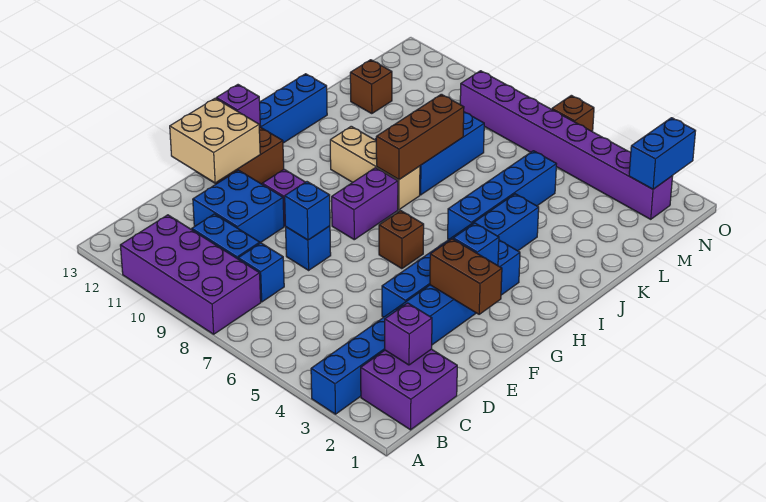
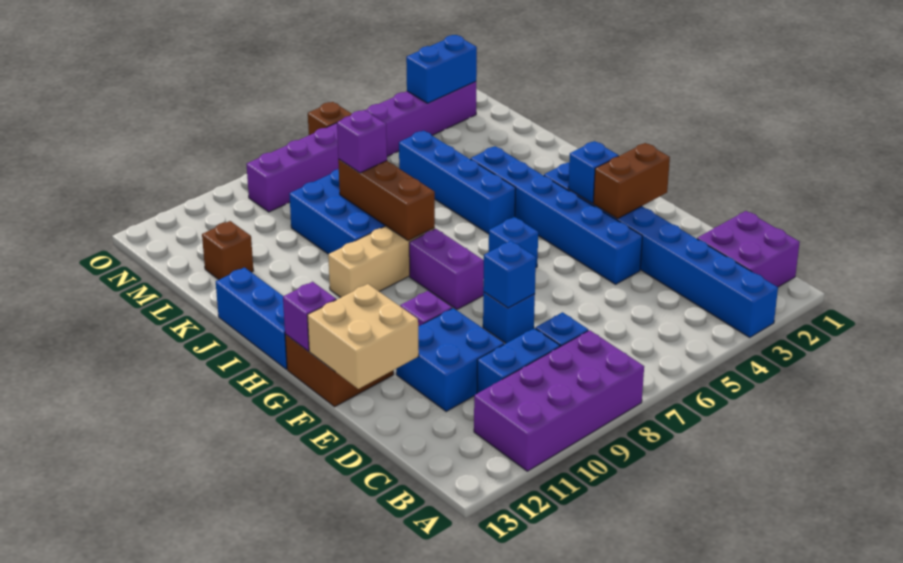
purple brick C2 level 2 -> purple brick K8 level 3
brown brick G6 level 1 -> blue brick G6 level 1
blue brick N2:O2 level 2 -> blue brick N2:N3 level 2

